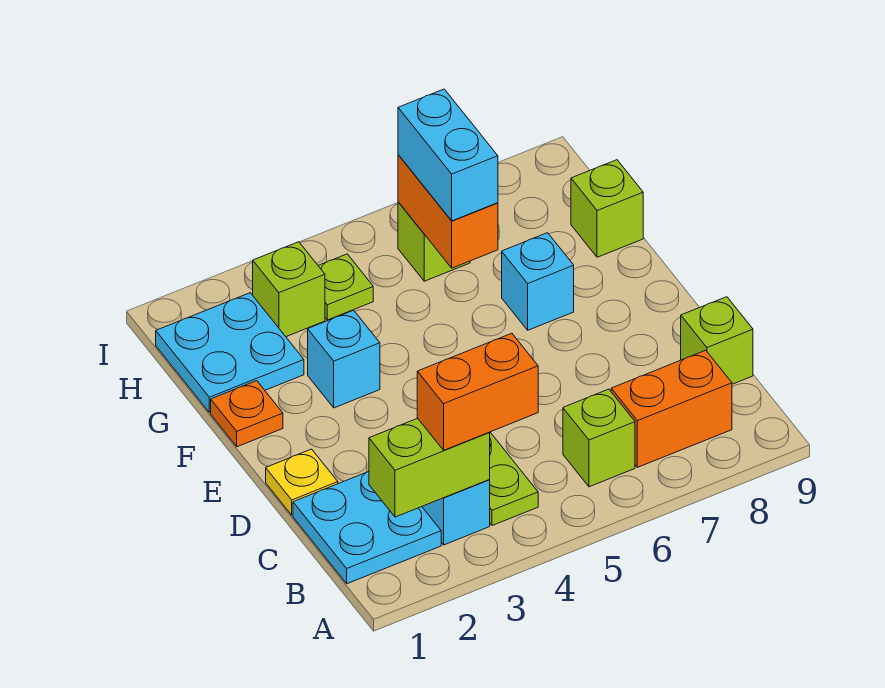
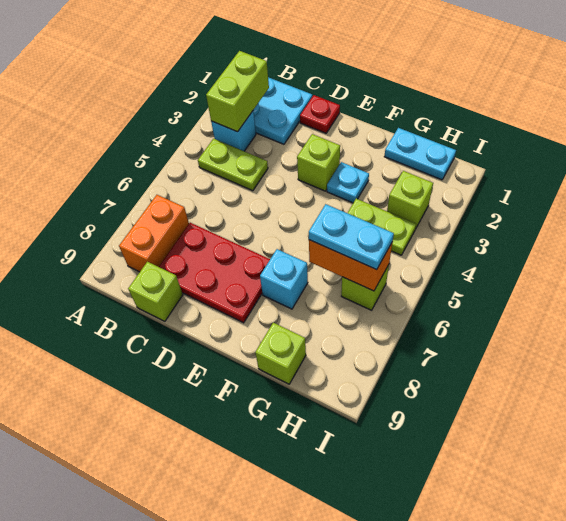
orange brick B3:B4 level 3 -> none
lime brick B6 level 1 -> lime brick E3 level 1
none -> red plate C7:E8 level 1
yellow plate D1 level 1 -> red plate D1 level 1
orange plate F1 level 1 -> none
cyan brick F3 level 1 -> cyan plate F3 level 1
cyan plate G1:H2 level 1 -> cyan plate G1:H1 level 1
cyan brick G6:H6 level 3 -> cyan plate G6:H6 level 3
lime plate H4 level 1 -> lime plate G4:H4 level 1

